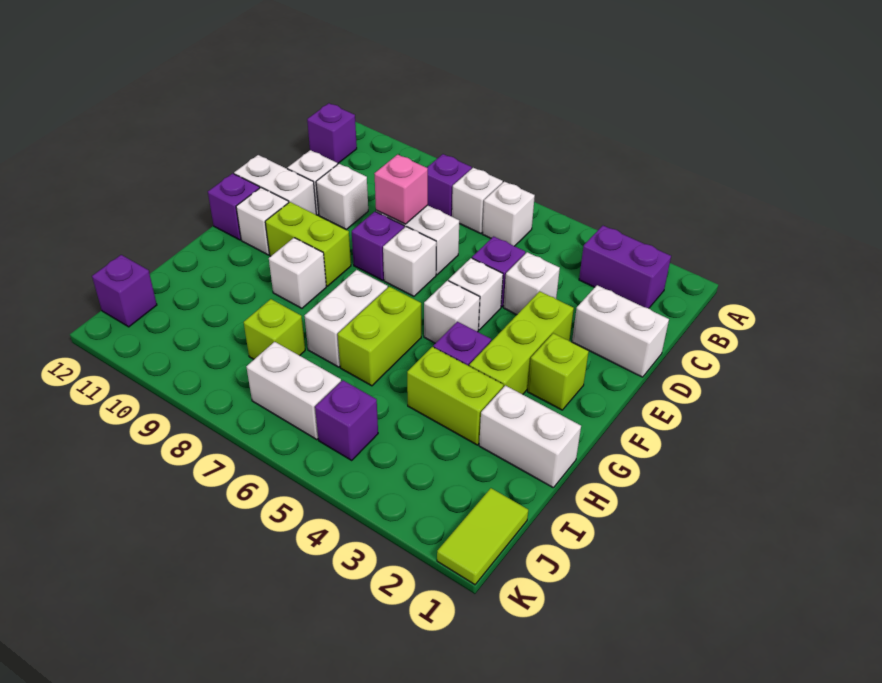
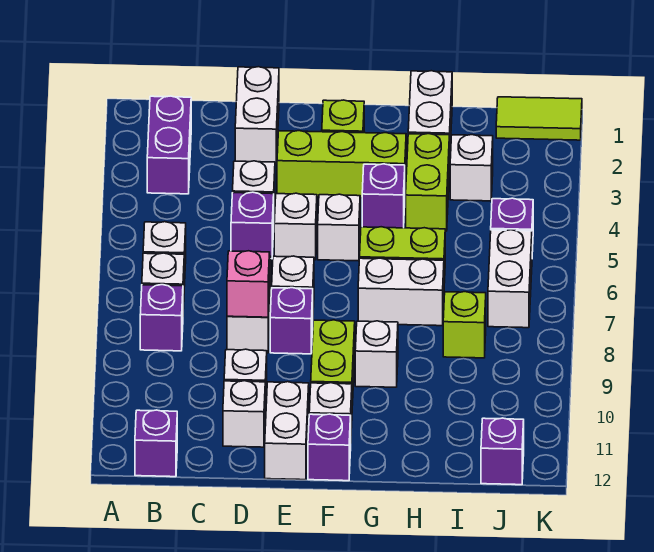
none -> white brick I3 level 1

